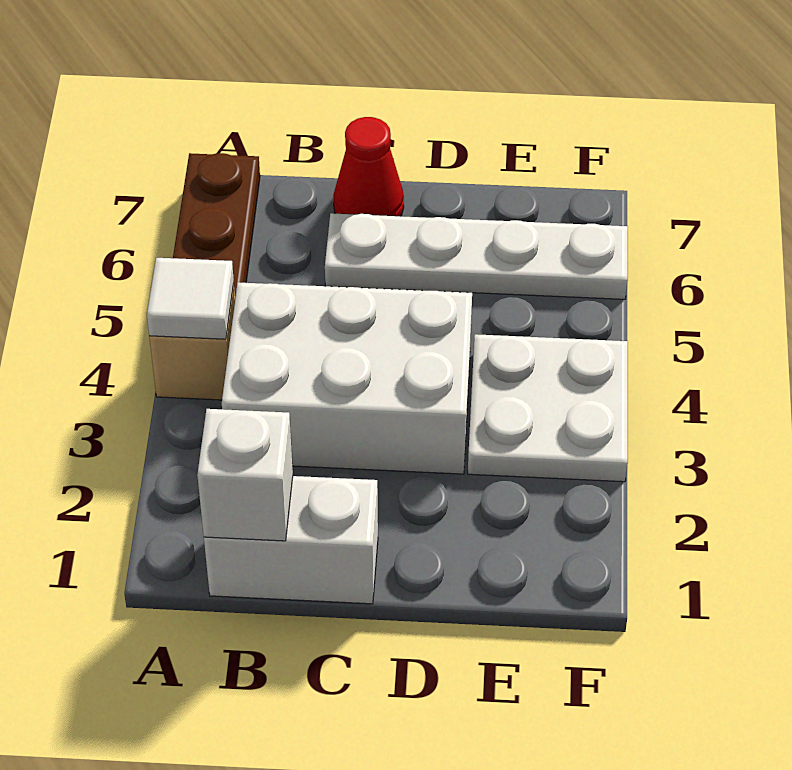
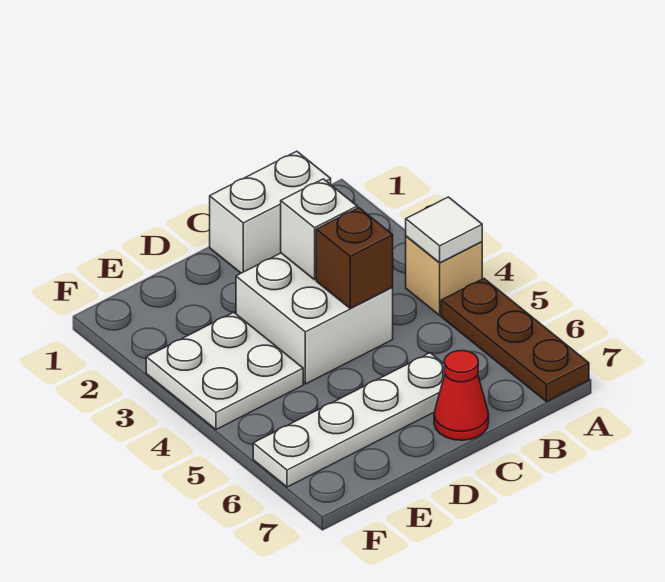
white brick B1 level 2 -> white brick C3 level 2
white brick B3:D4 level 1 -> white brick C3:D4 level 1
none -> brown brick C4 level 2

